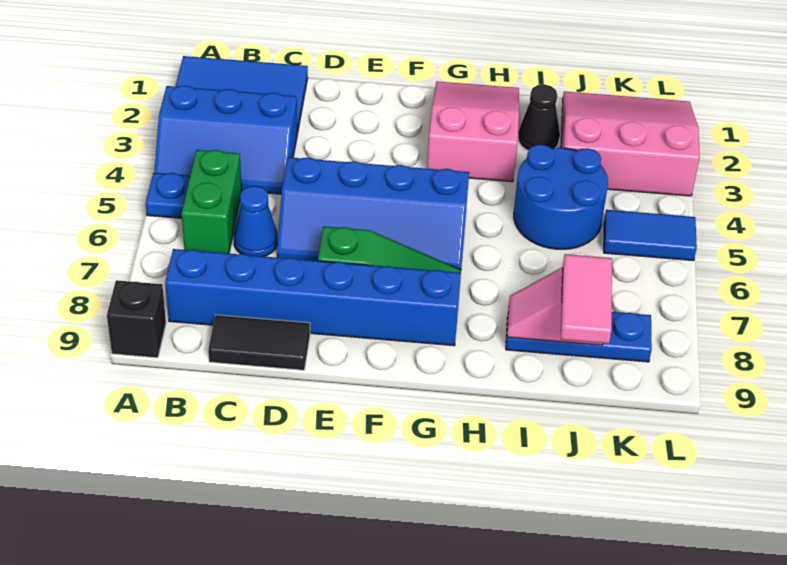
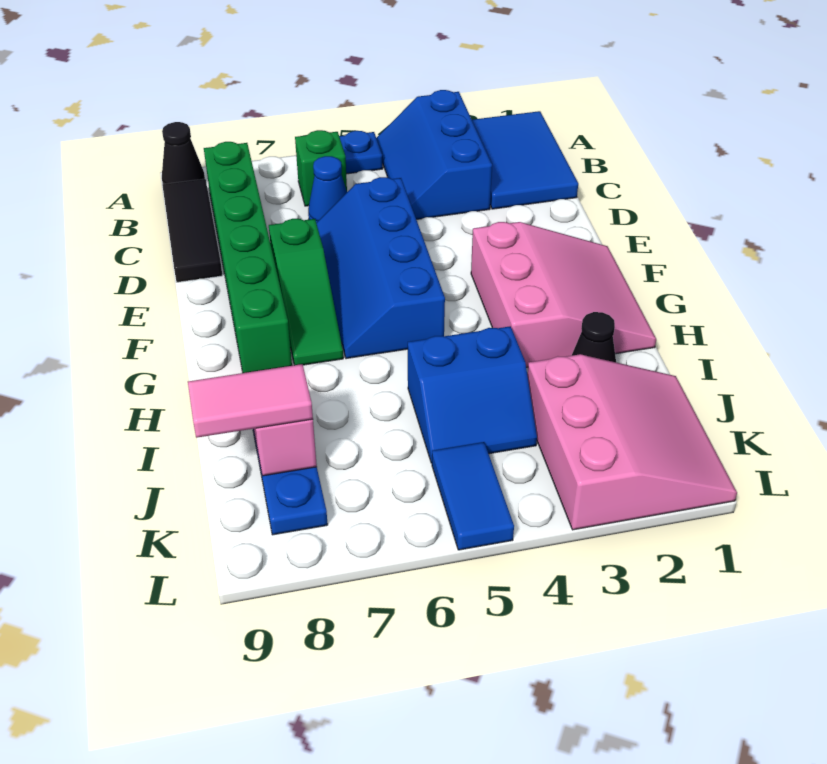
black brick A9 level 1 -> black cone A9 level 1
green brick B5:B6 level 1 -> green brick B6 level 1
blue brick B8:G8 level 1 -> green brick B8:G8 level 1
black tile C9:D9 level 1 -> black tile B9:D9 level 1
pink slope G1:H3 level 1 top 3 -> pink slope F1:H3 level 1 top 3
blue round brick I4:J5 level 1 -> blue slope I4:J5 level 1 top I

